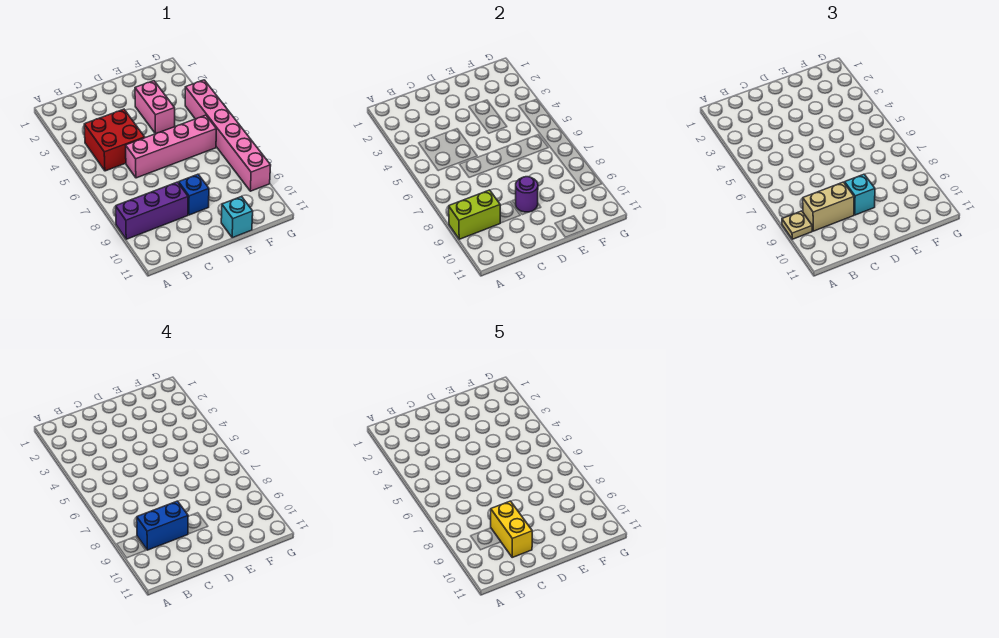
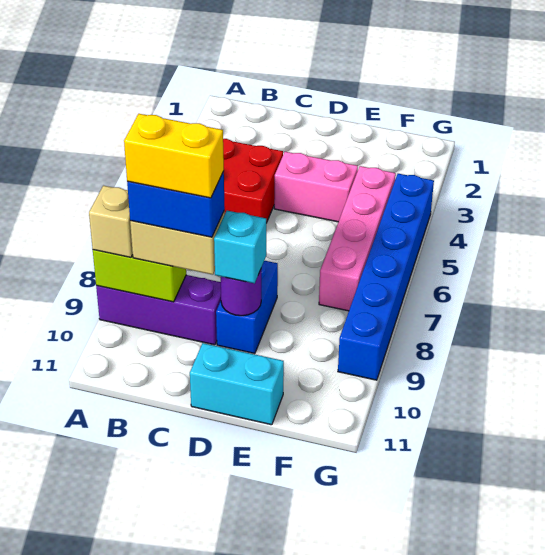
tan plate A9 level 3 -> tan brick A9 level 3
pink brick C6:F6 level 1 -> pink brick F4:F7 level 1
yellow brick C9:C10 level 5 -> yellow brick B9:C9 level 5
blue brick D9 level 1 -> blue brick D8:D9 level 1
pink brick E3:E4 level 1 -> pink brick D4:E4 level 1
cyan brick E11 level 1 -> cyan brick D11:E11 level 1
pink brick G4:G9 level 1 -> blue brick G4:G9 level 1

